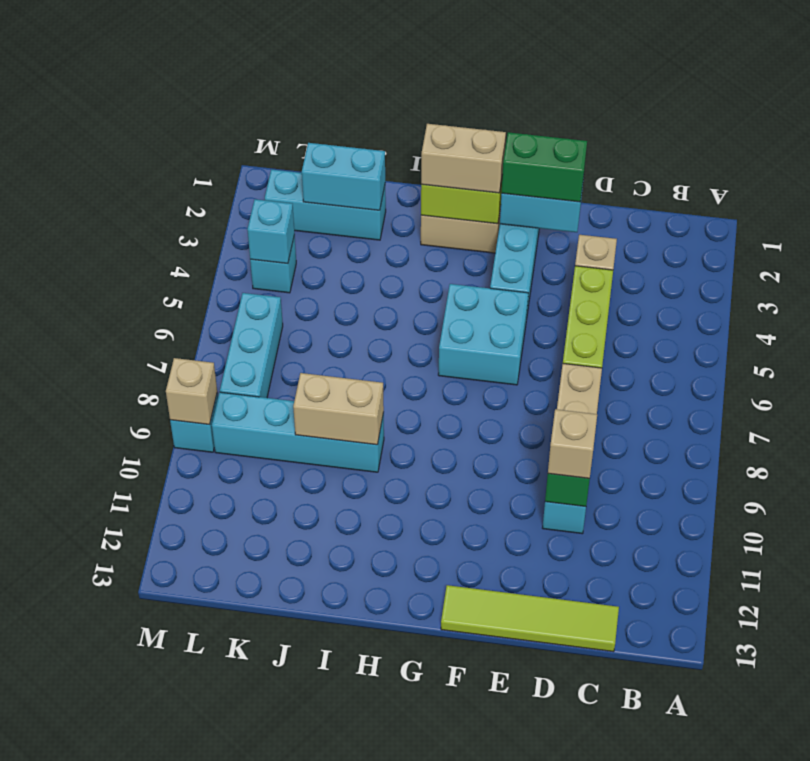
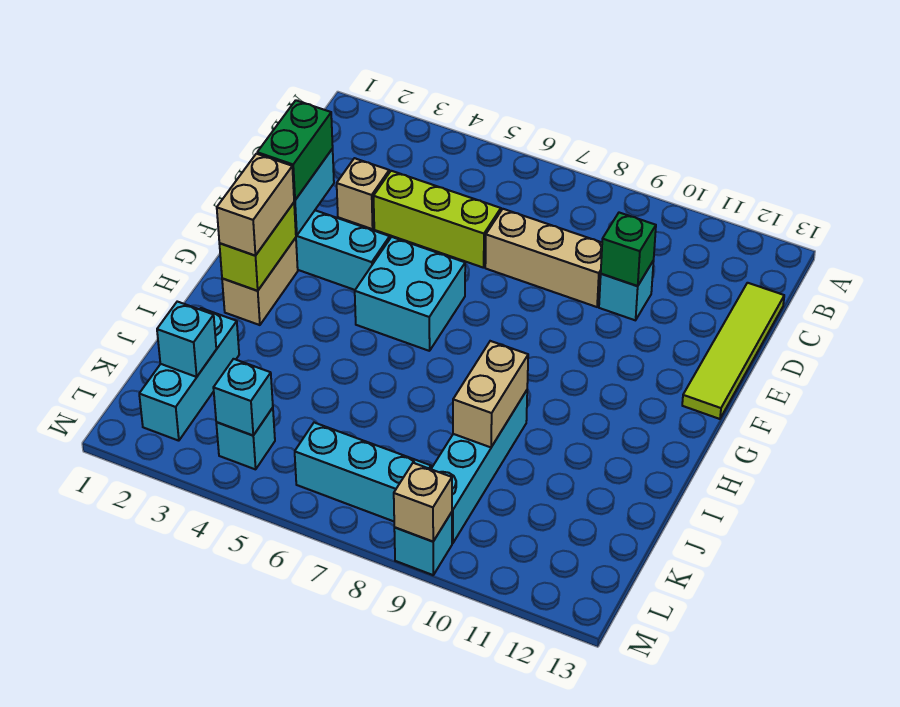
tan brick D10 level 3 -> none
cyan brick J2:K2 level 2 -> cyan brick K2 level 2

